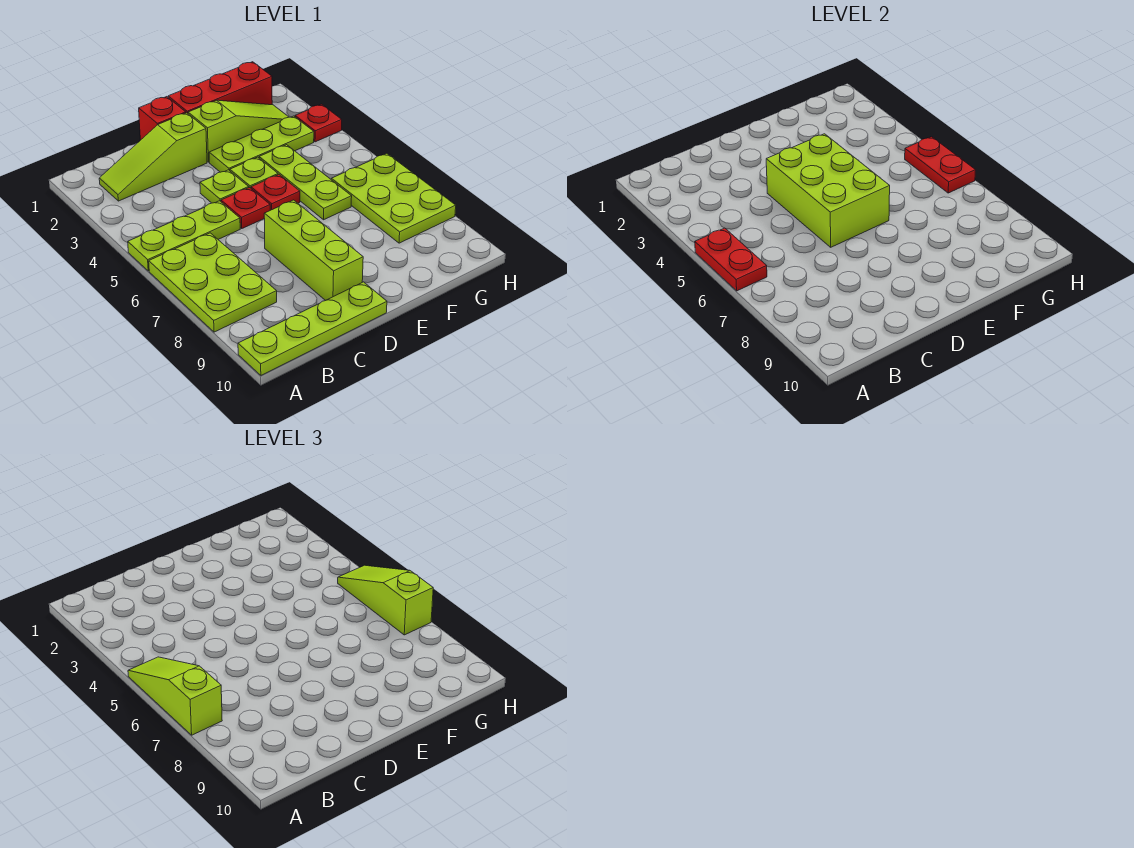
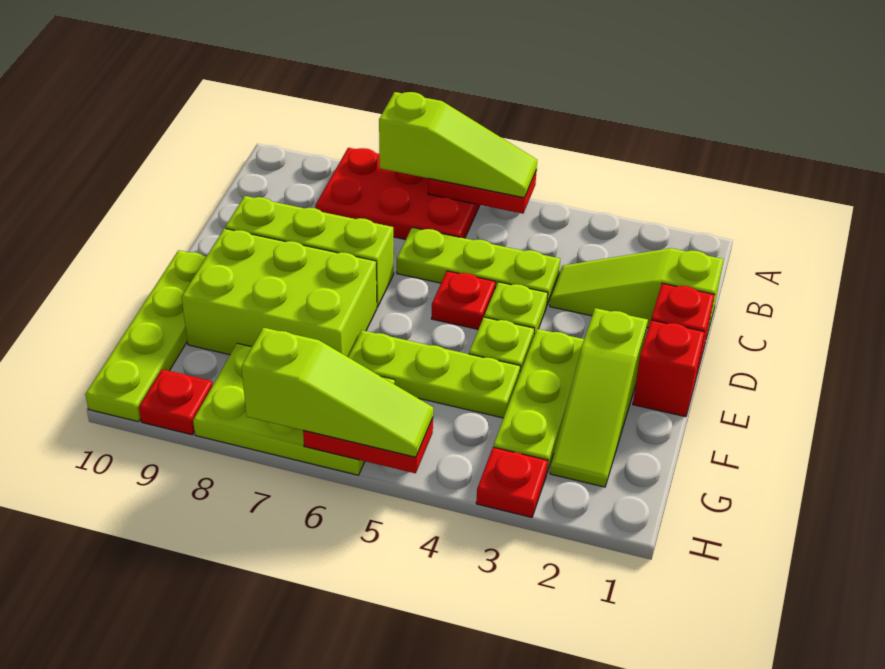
lime plate A5:C5 level 1 -> lime plate C4:C6 level 1
lime plate A6:B8 level 1 -> red plate A6:B8 level 1
lime plate A10:D10 level 1 -> lime plate E10:H10 level 1
lime slope B2:D2 level 1 top D -> lime slope C1:C3 level 1 top 1
lime brick D4:E6 level 2 -> lime brick E7:F9 level 1
red brick E1:G1 level 1 -> red brick E1 level 1
red plate E5 level 1 -> red plate H9 level 1

